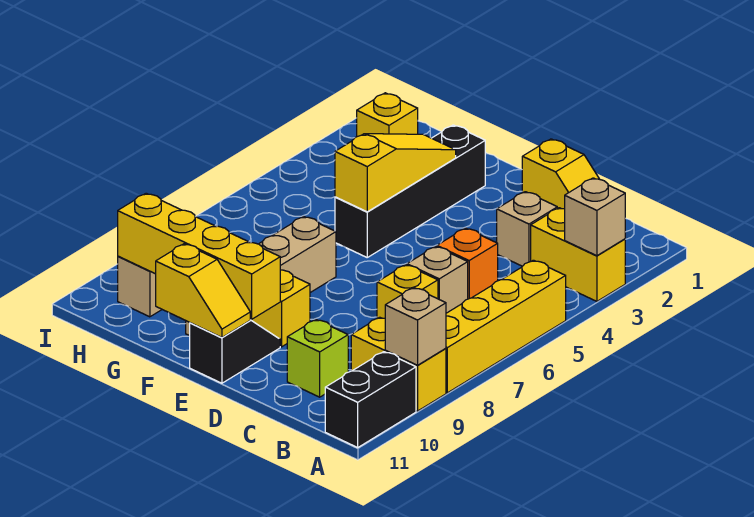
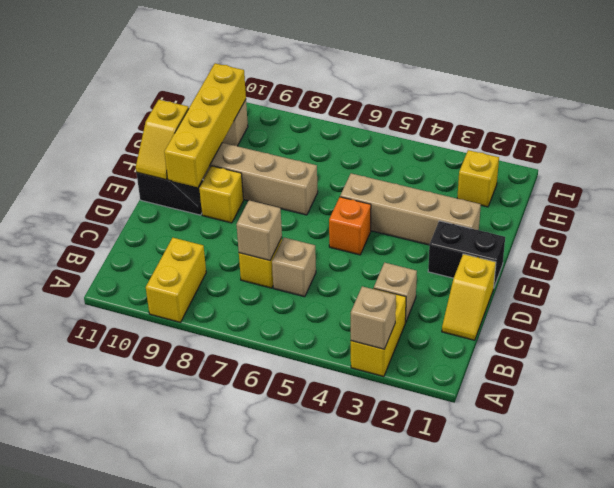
yellow brick A5:A8 level 1 -> none
tan brick A9 level 2 -> tan brick C7 level 2
black brick A10:A11 level 1 -> black brick E1:E2 level 1
orange brick C5 level 1 -> orange brick E5 level 1
lime brick C10 level 1 -> none
black brick F2:F5 level 1 -> tan brick F2:F5 level 1
yellow slope F3:F5 level 2 top 5 -> none

